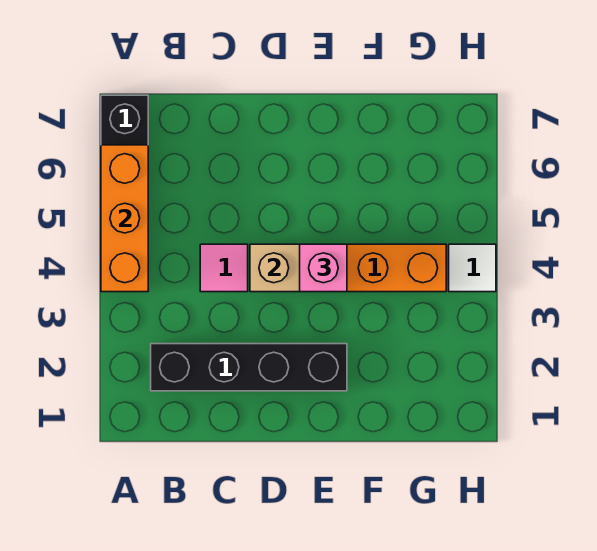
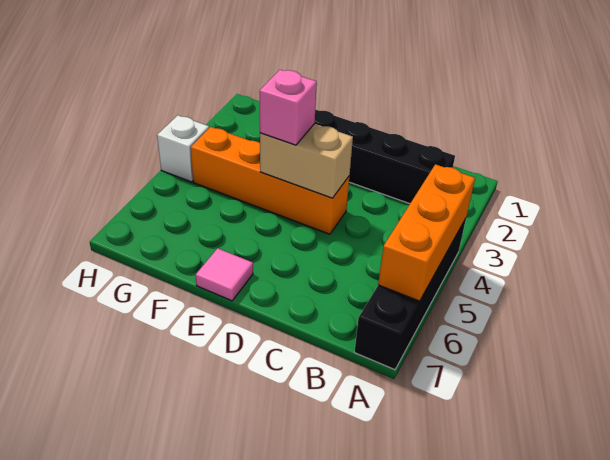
pink tile C4 level 1 -> pink tile E7 level 1
white tile H4 level 1 -> white brick H4 level 1

